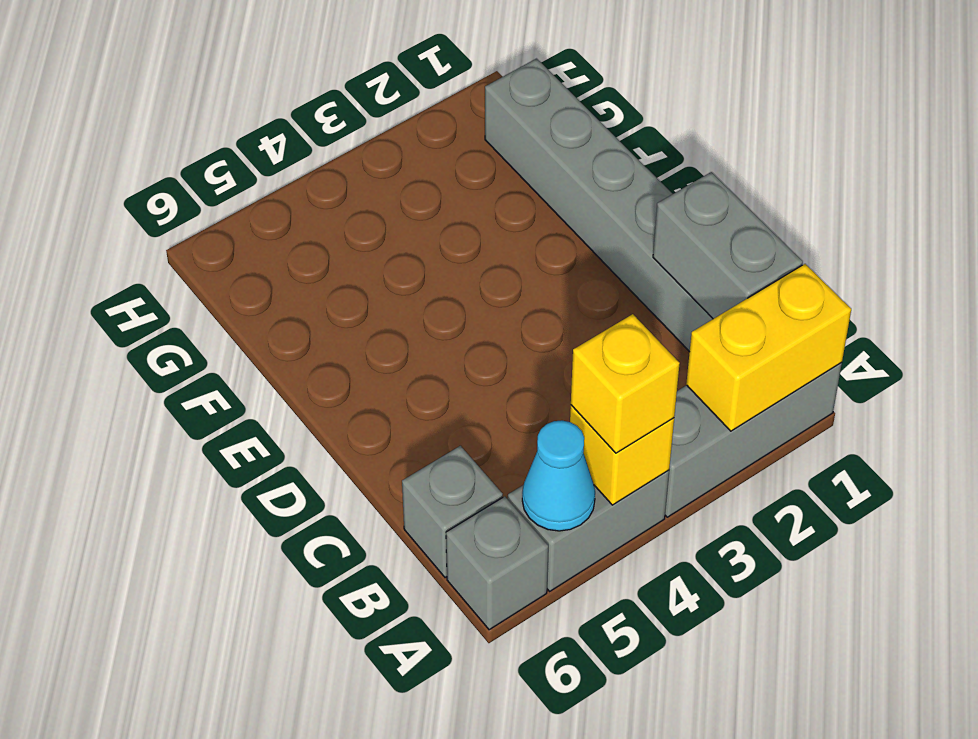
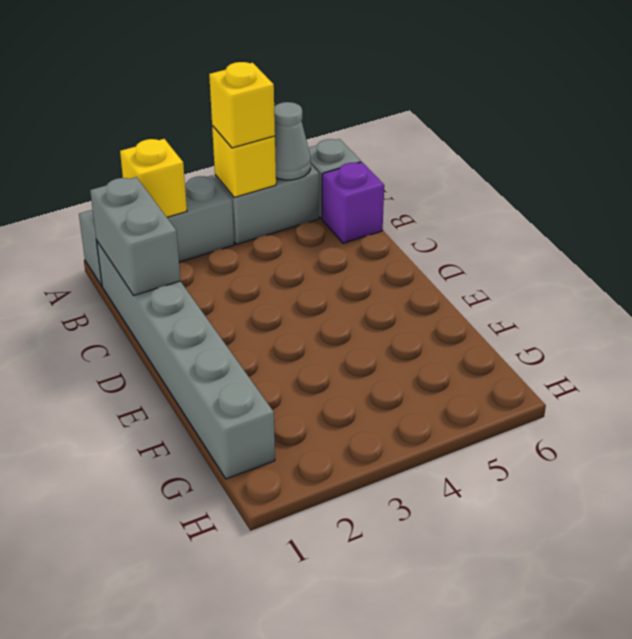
yellow brick A1:A2 level 2 -> yellow brick A2 level 2
cyan cone A5 level 2 -> grey cone A5 level 2
grey brick B6 level 1 -> purple brick B6 level 1

